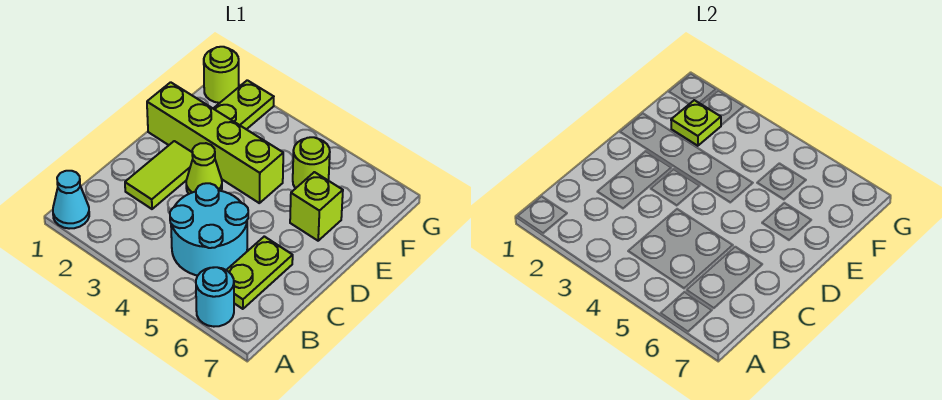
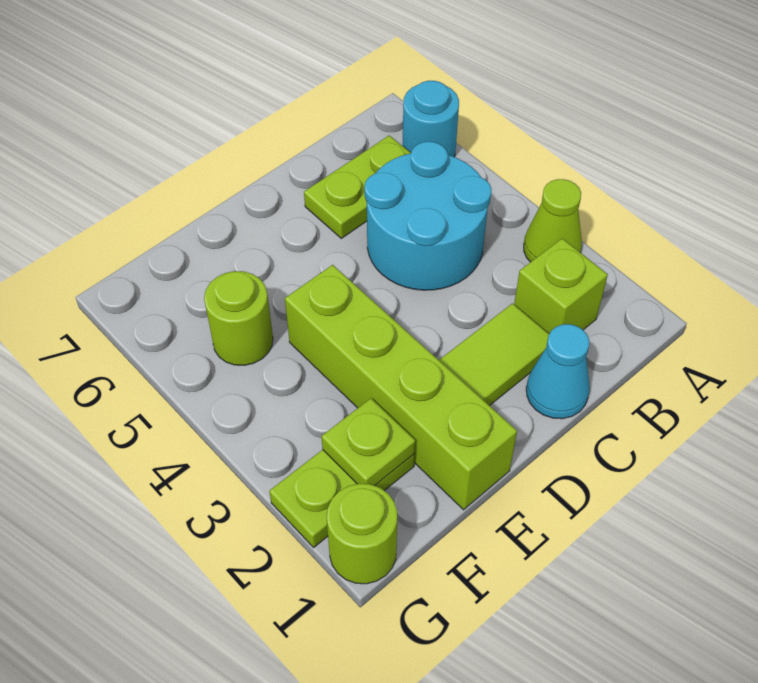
cyan cone A1 level 1 -> cyan cone C1 level 1
lime cone D3 level 1 -> lime cone A3 level 1
lime brick E6 level 1 -> lime brick B2 level 1

